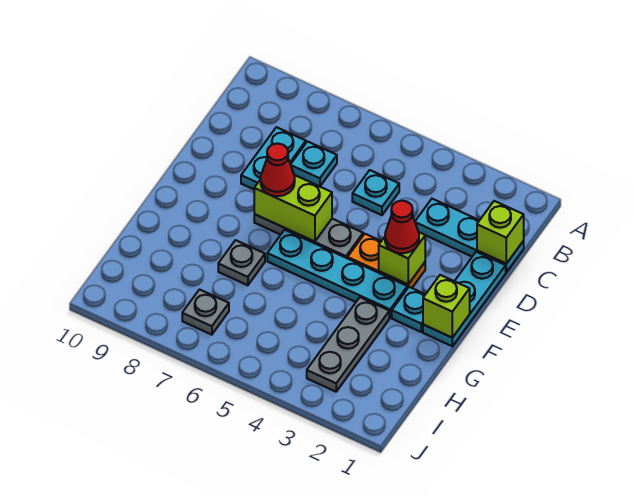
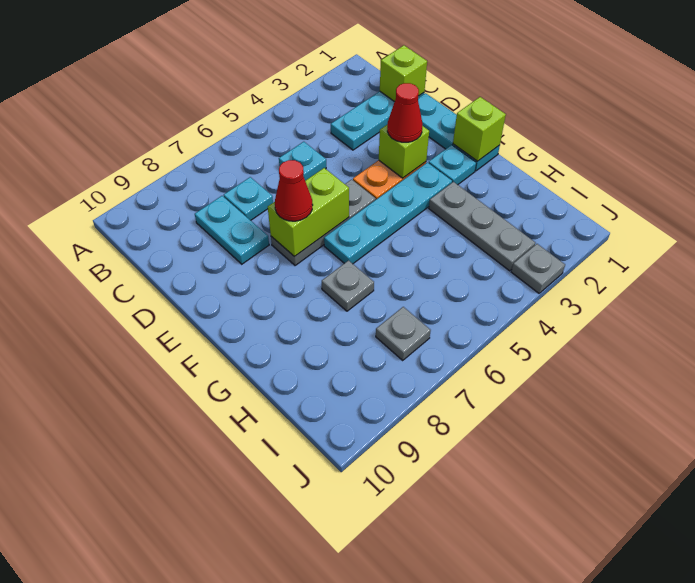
none -> grey plate J3 level 1

